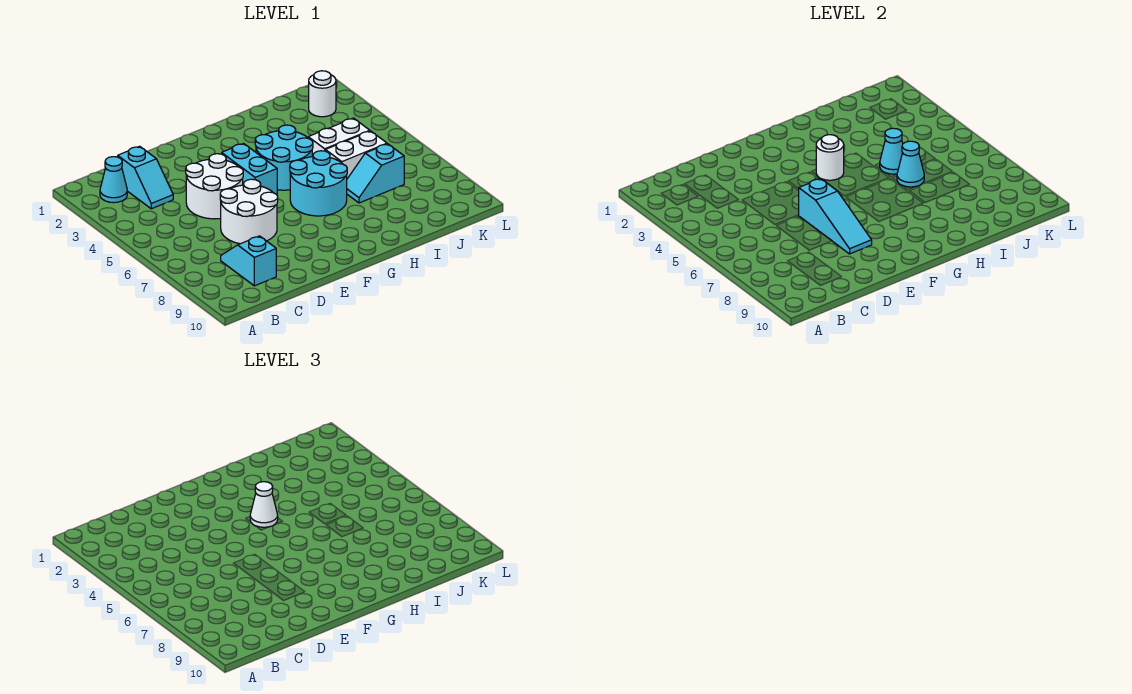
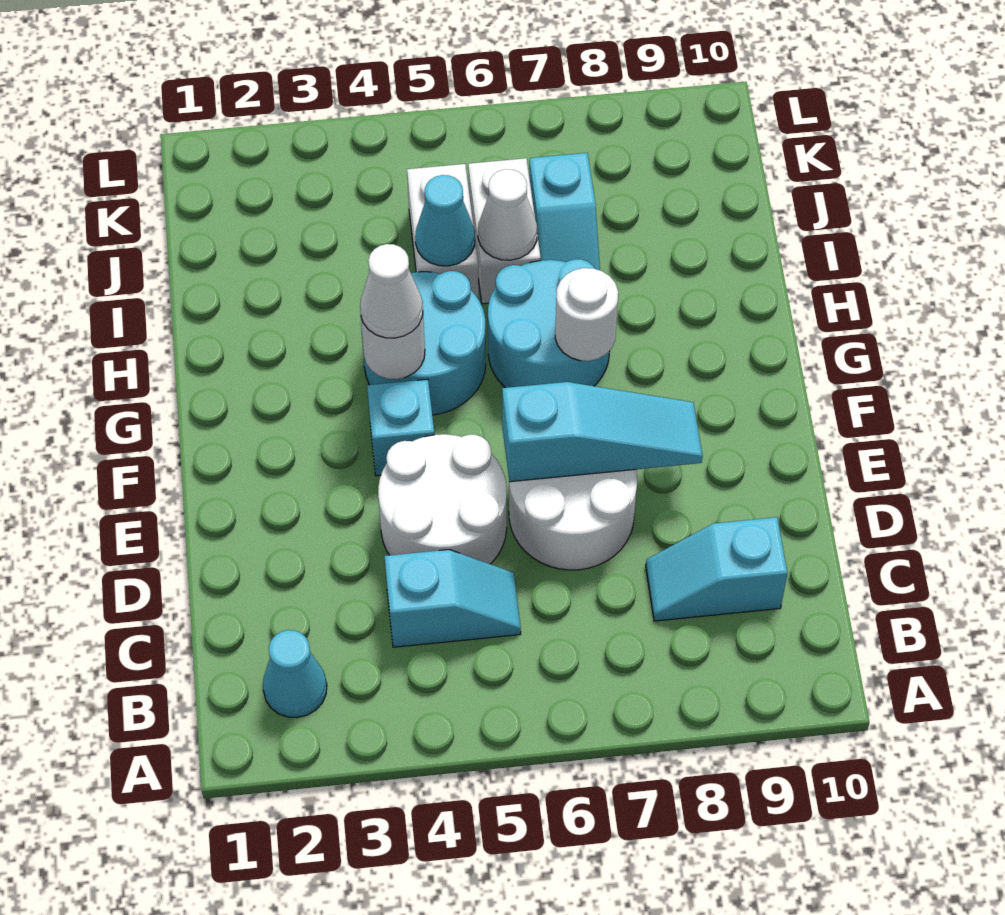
cyan slope C2:C3 level 1 top 2 -> cyan slope C4:C5 level 1 top 4
cyan brick F4:F5 level 1 -> cyan brick F4 level 1
cyan cone I6 level 2 -> white cone I6 level 2
white round brick K2 level 1 -> white round brick G7 level 2

